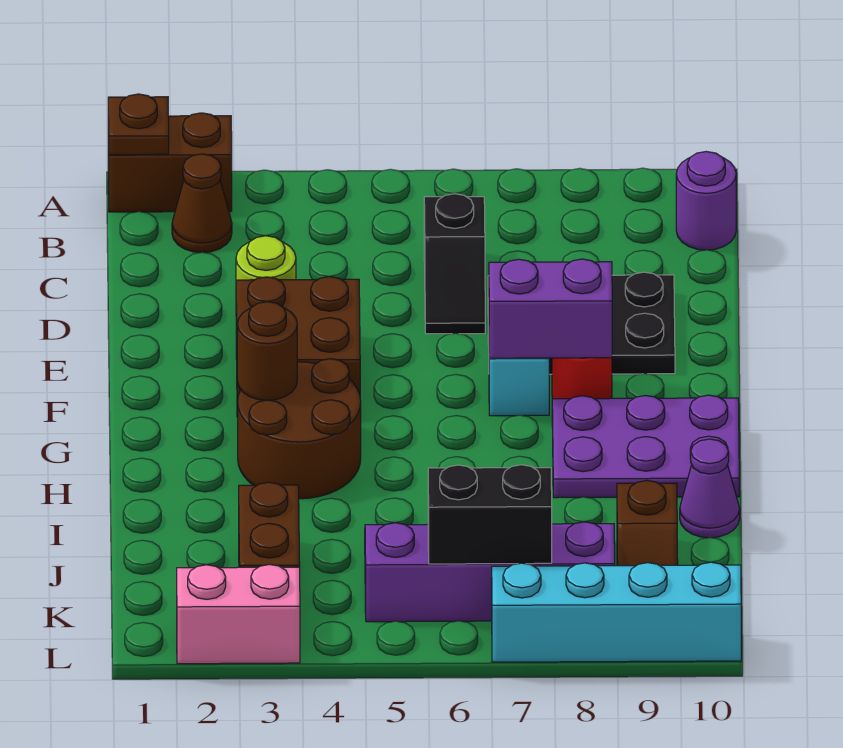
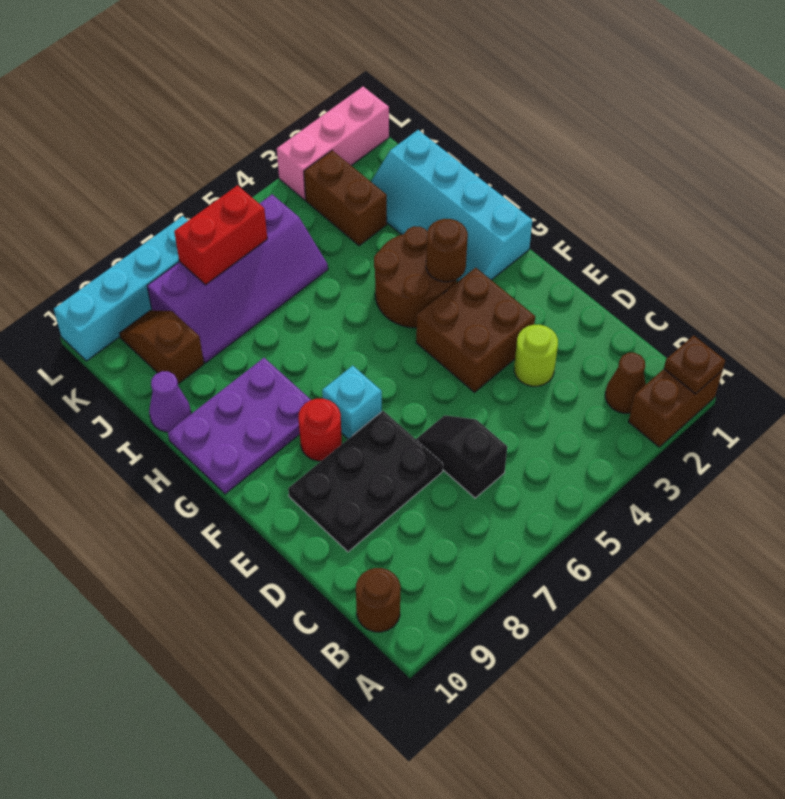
purple round brick B10 level 1 -> brown round brick B10 level 1
purple brick F7:F8 level 2 -> none
none -> cyan slope G1:J2 level 1 top 1
black brick K6:K7 level 2 -> red brick K6:K7 level 2
pink brick L2:L3 level 1 -> pink brick L1:L3 level 1

